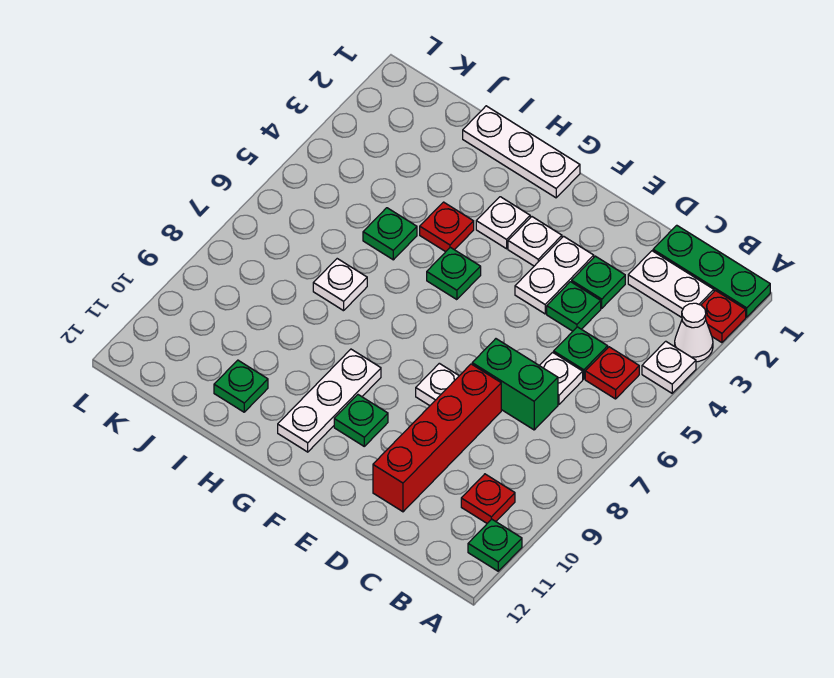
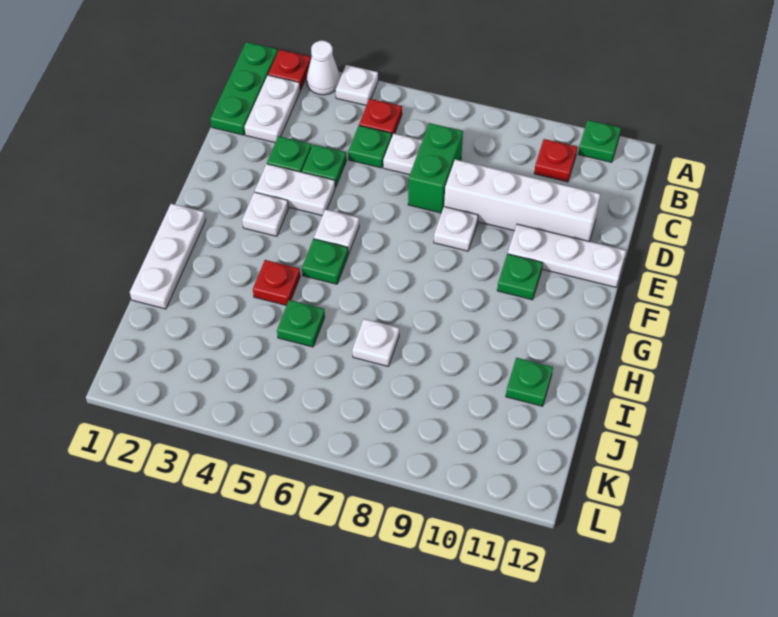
red brick D8:D11 level 1 -> white brick D8:D11 level 1
white plate G3 level 1 -> white plate F5 level 1
white plate G9:G11 level 1 -> white plate E10:E12 level 1

